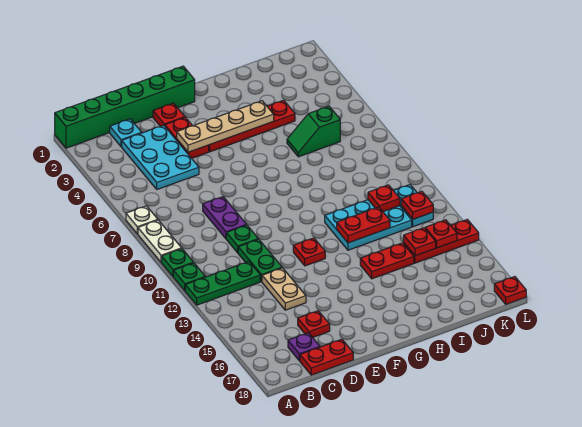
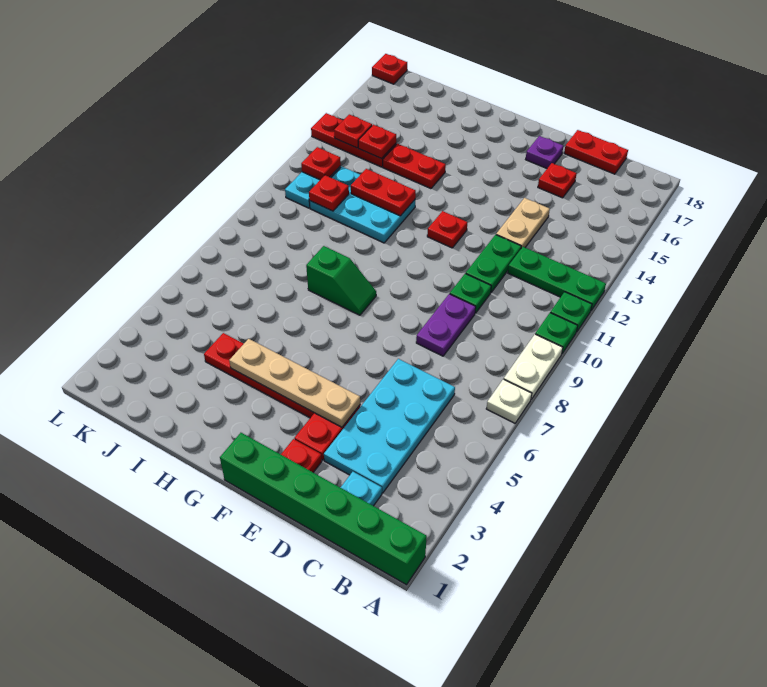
cyan plate C3:D5 level 1 -> cyan plate C3:D6 level 1
purple plate C17 level 1 -> purple plate E17 level 1
green slope I6:J6 level 1 top J -> green slope G8:H8 level 1 top H

